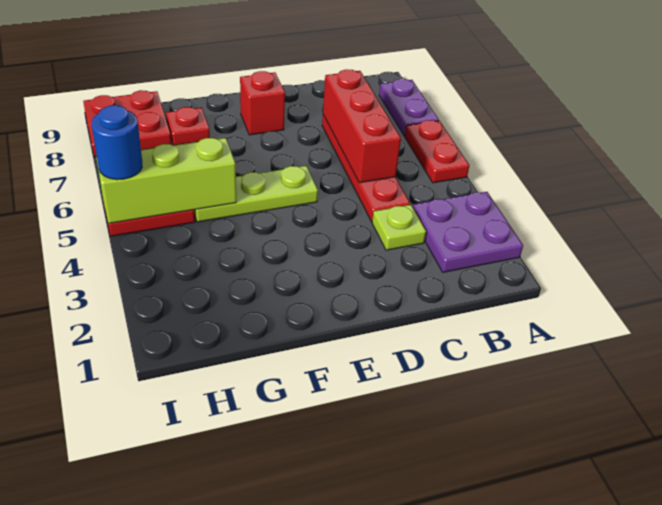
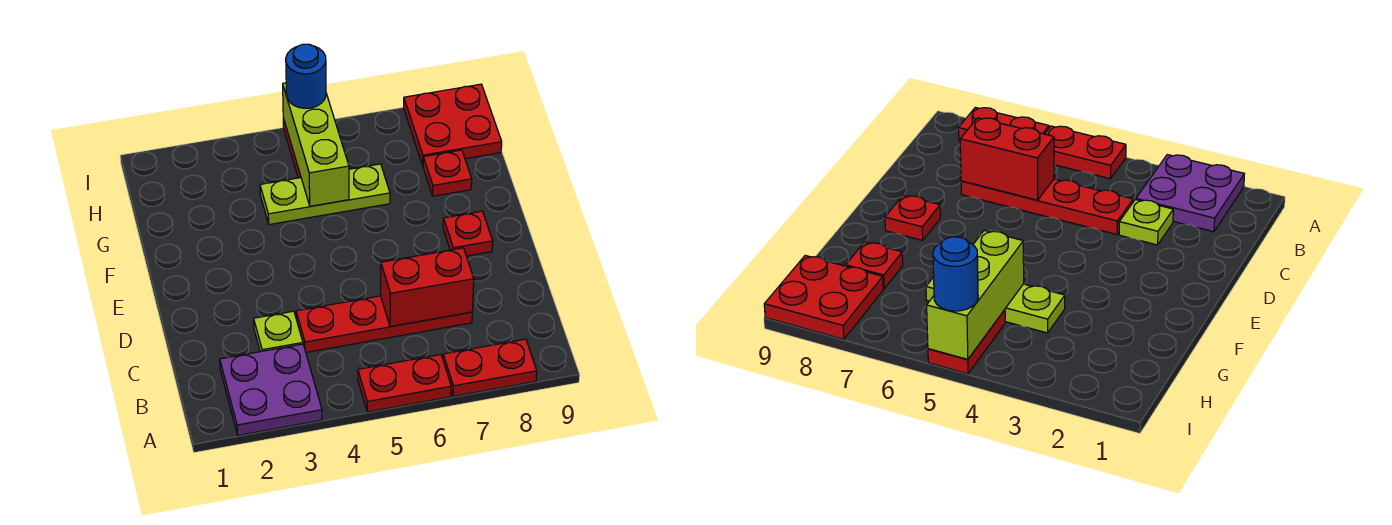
purple plate A7:A8 level 1 -> red plate A7:A8 level 1
red brick C5:C7 level 2 -> red brick C6:C7 level 2
lime plate E5:G5 level 1 -> lime plate G4:G6 level 1
red brick E8 level 1 -> red plate E8 level 1

